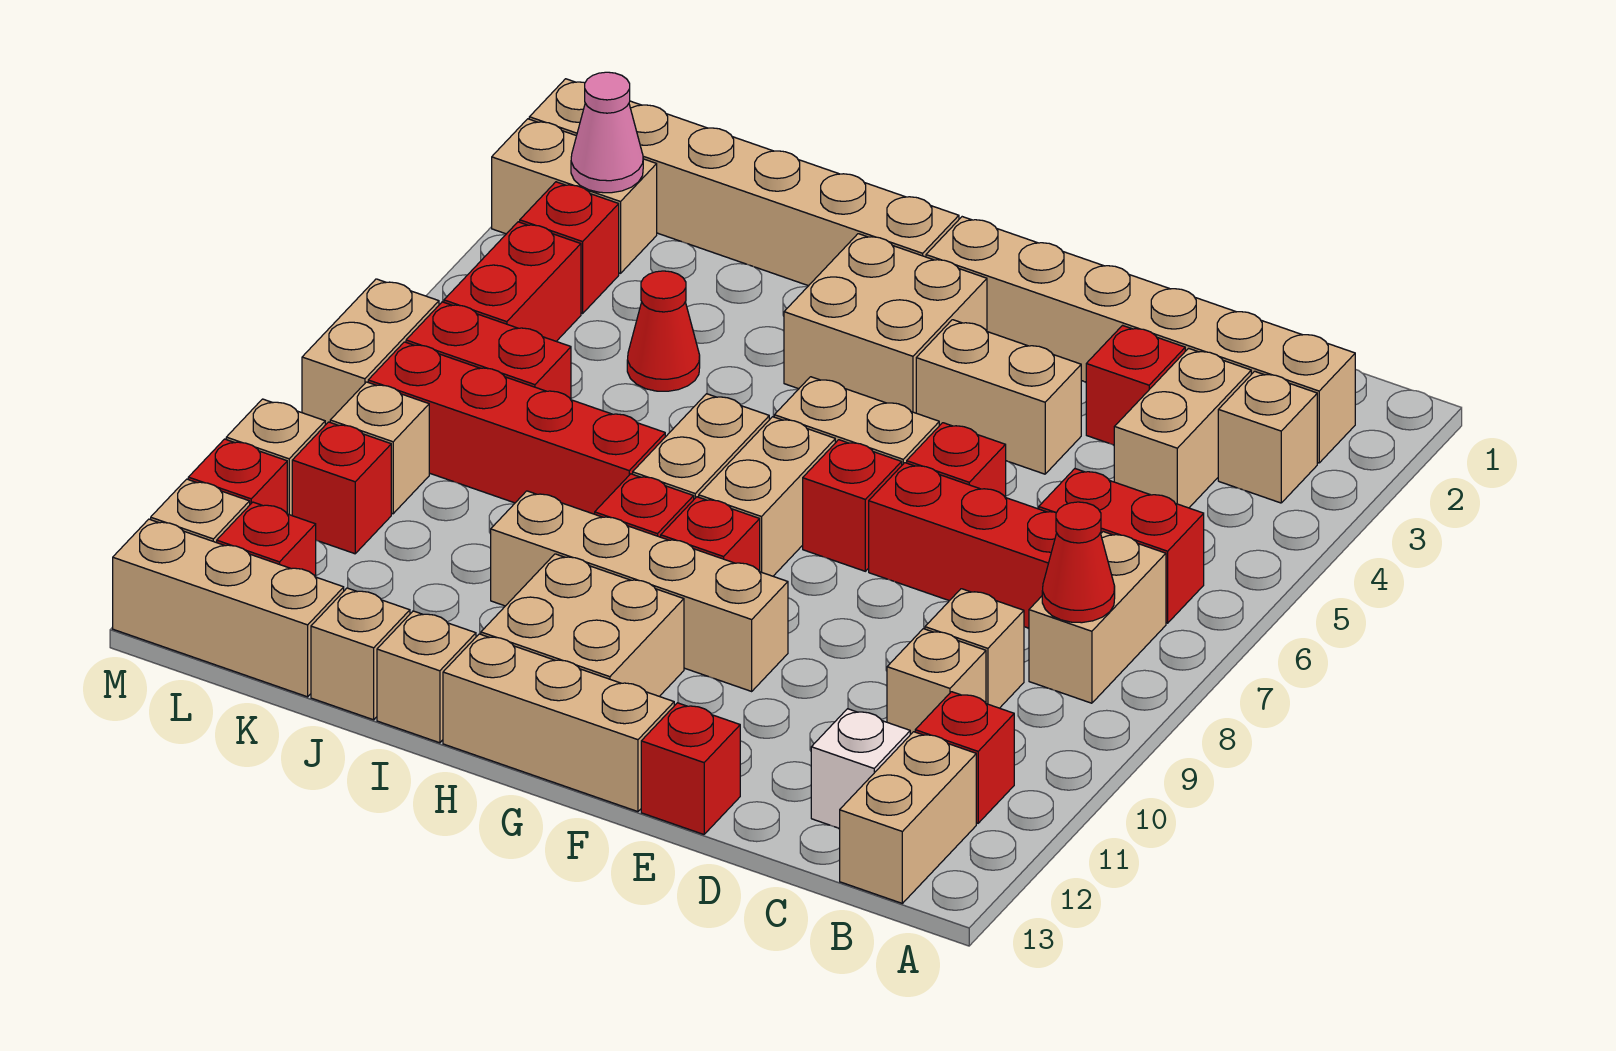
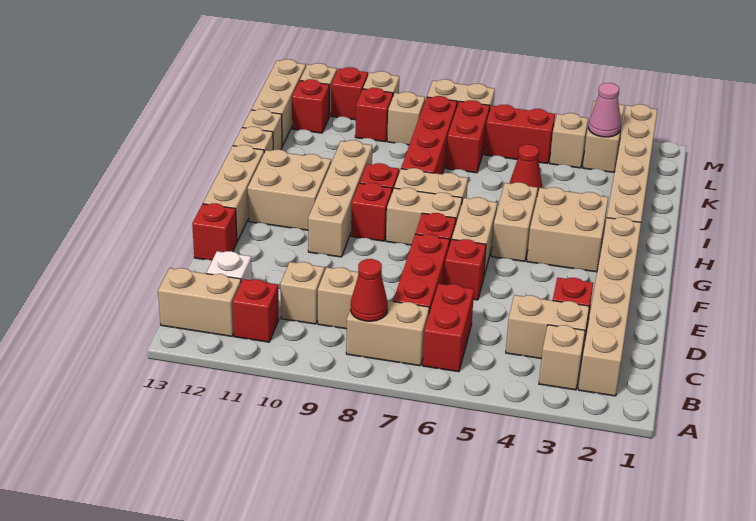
tan brick E4:F4 level 1 -> tan brick G5:H5 level 1
red brick L4 level 1 -> tan brick L4 level 1

